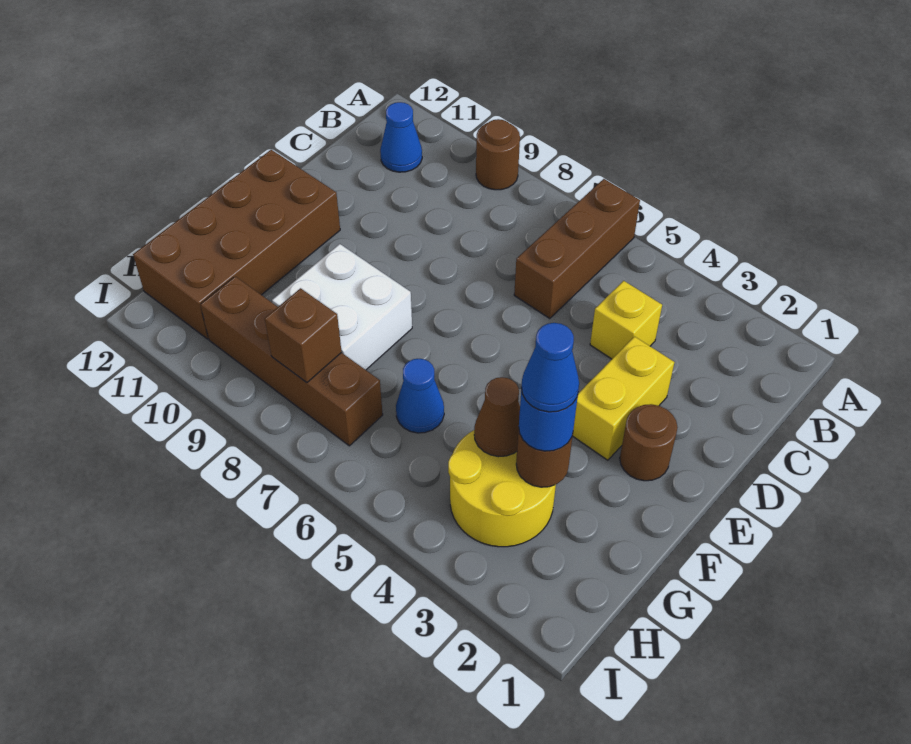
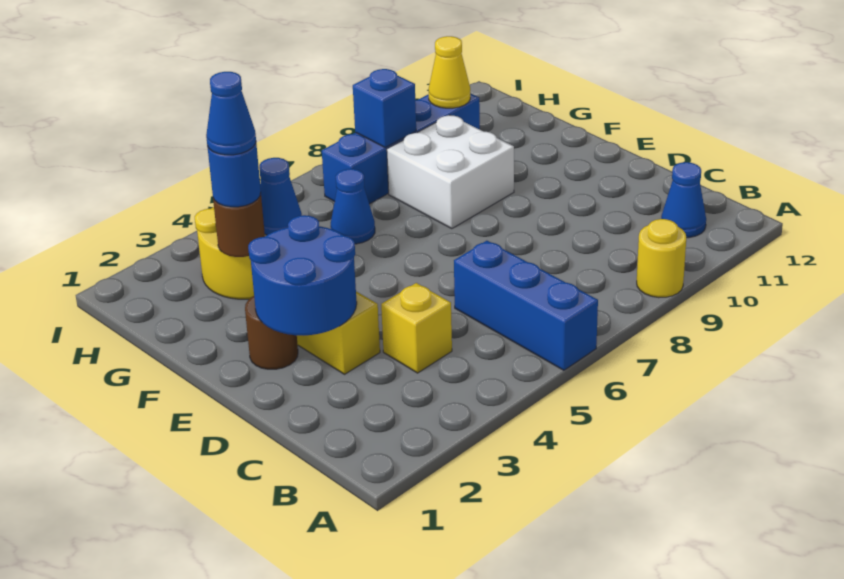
brown brick A6:C6 level 1 -> blue brick A6:C6 level 1
brown round brick A9 level 1 -> yellow round brick A9 level 1
none -> blue round brick D2:E3 level 2
brown brick E11:H12 level 1 -> none
brown cone G4 level 2 -> blue cone G4 level 2
brown brick H7:H10 level 1 -> blue brick H7:H10 level 1
brown brick H8 level 2 -> blue brick H8 level 2
none -> yellow cone H10 level 2

